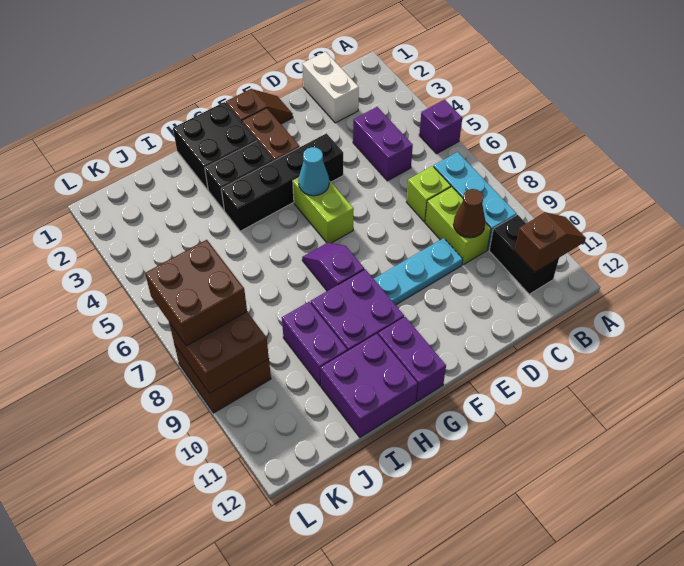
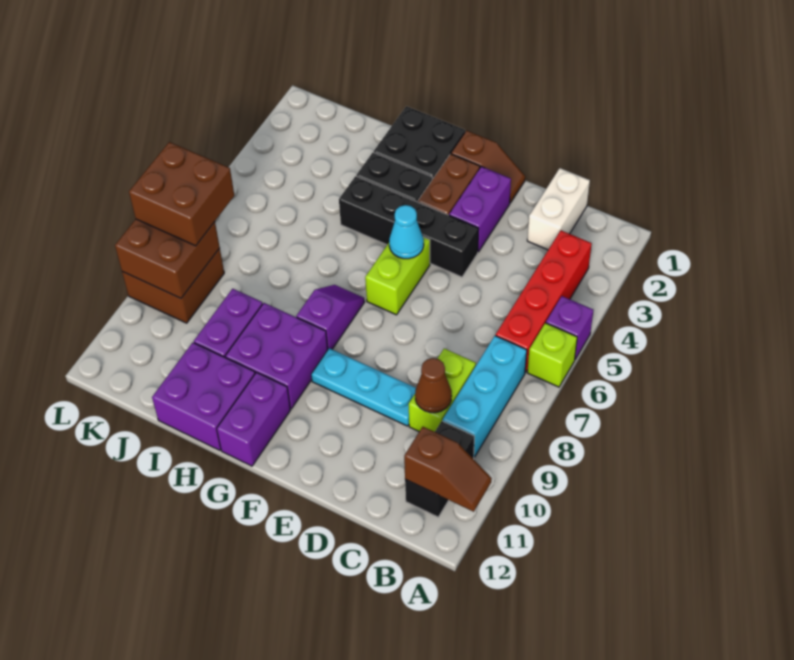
none -> red brick B3:B6 level 1
purple brick C4:C5 level 1 -> purple brick E2:E3 level 1
lime brick C7 level 1 -> lime brick A6 level 1

